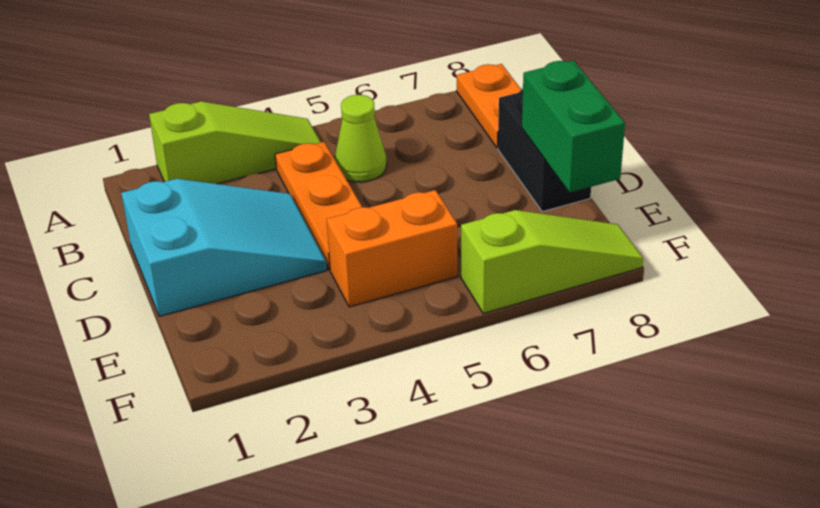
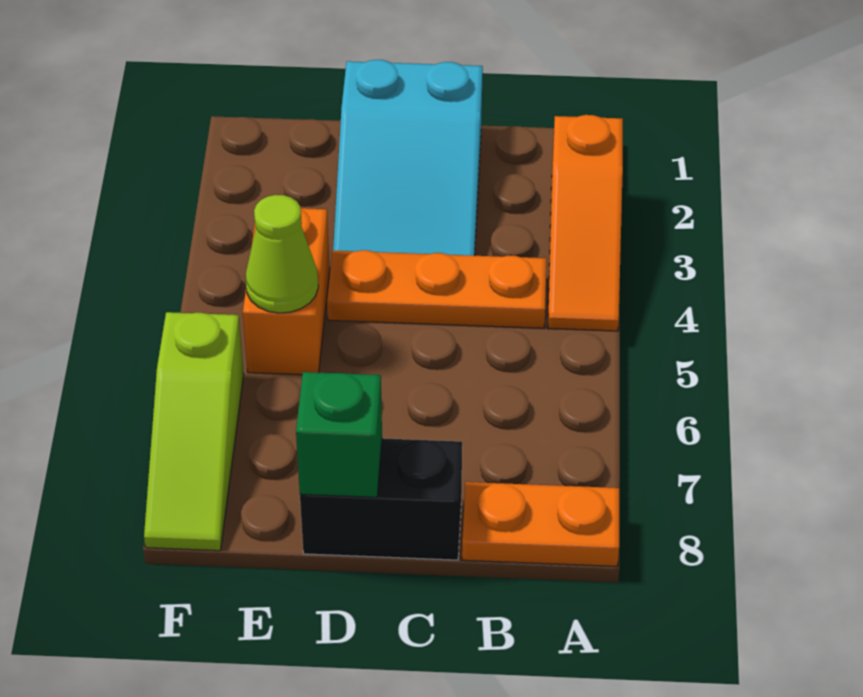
lime slope A2:A4 level 1 top 2 -> orange slope A2:A4 level 1 top 2
lime cone B5 level 1 -> lime cone E5 level 2
green brick D8:E8 level 2 -> green brick D8 level 2

